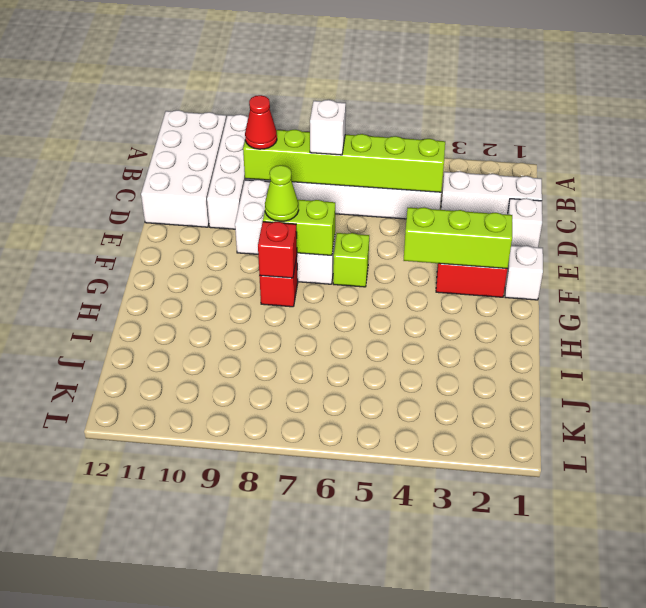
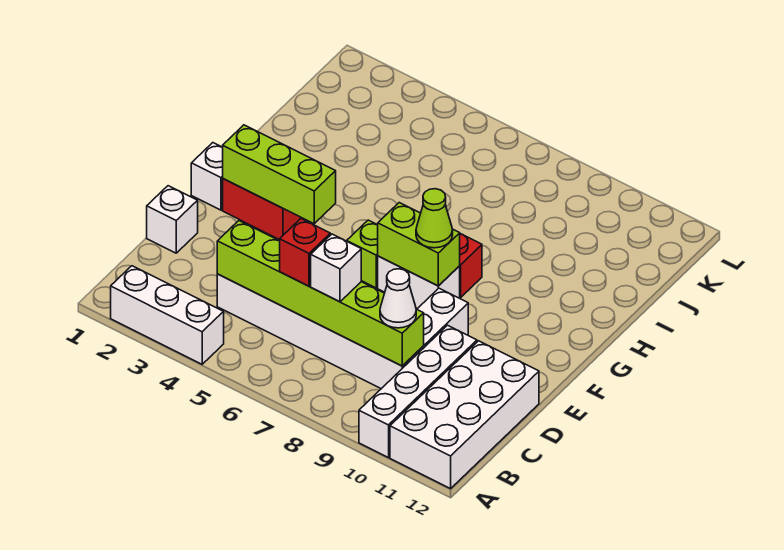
white brick C1:C3 level 1 -> white brick A2:A4 level 1
red cone C9 level 3 -> white cone C9 level 3
red brick G8 level 2 -> red brick C6 level 3

